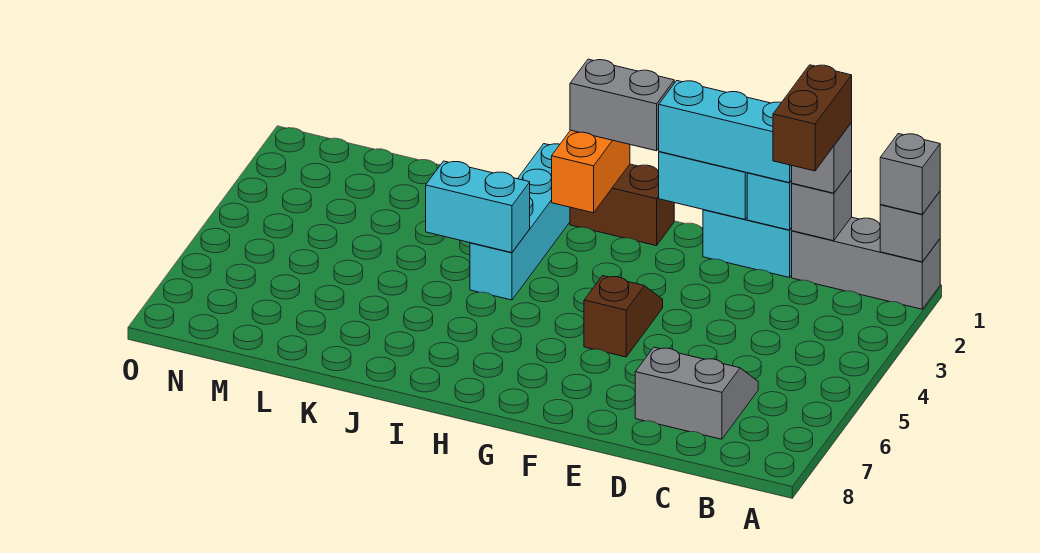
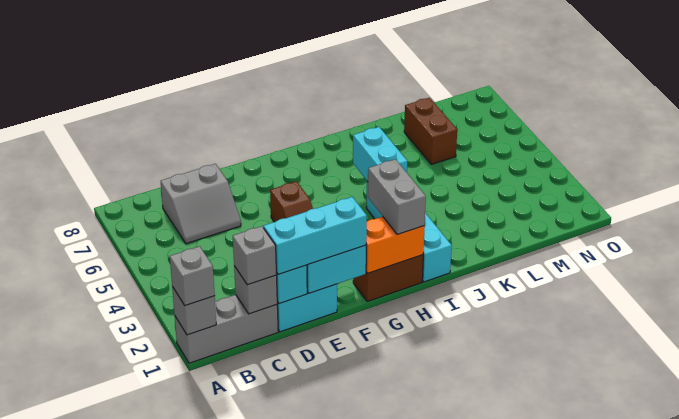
brown brick C1:C2 level 4 -> brown brick L6:L7 level 1
grey brick G1:H1 level 3 -> grey brick H1:H2 level 3
orange brick H1:H2 level 2 -> orange brick G1:H1 level 2
cyan brick I4:J4 level 2 -> cyan brick I4:I5 level 2

